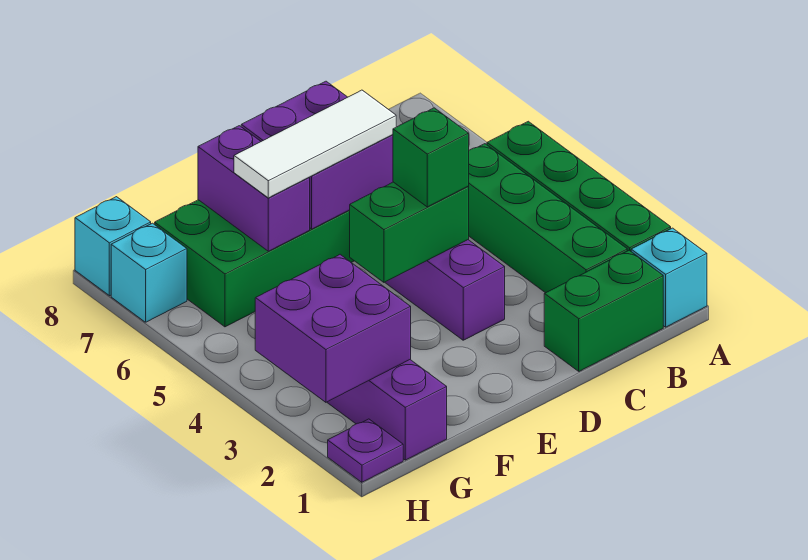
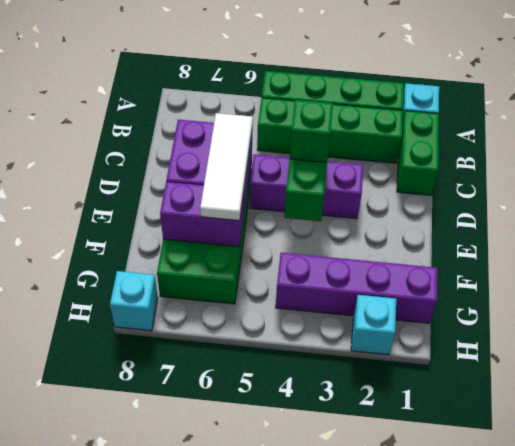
purple brick G2:H3 level 2 -> none
purple plate H1 level 1 -> none
cyan brick H7 level 1 -> cyan brick H2 level 1

